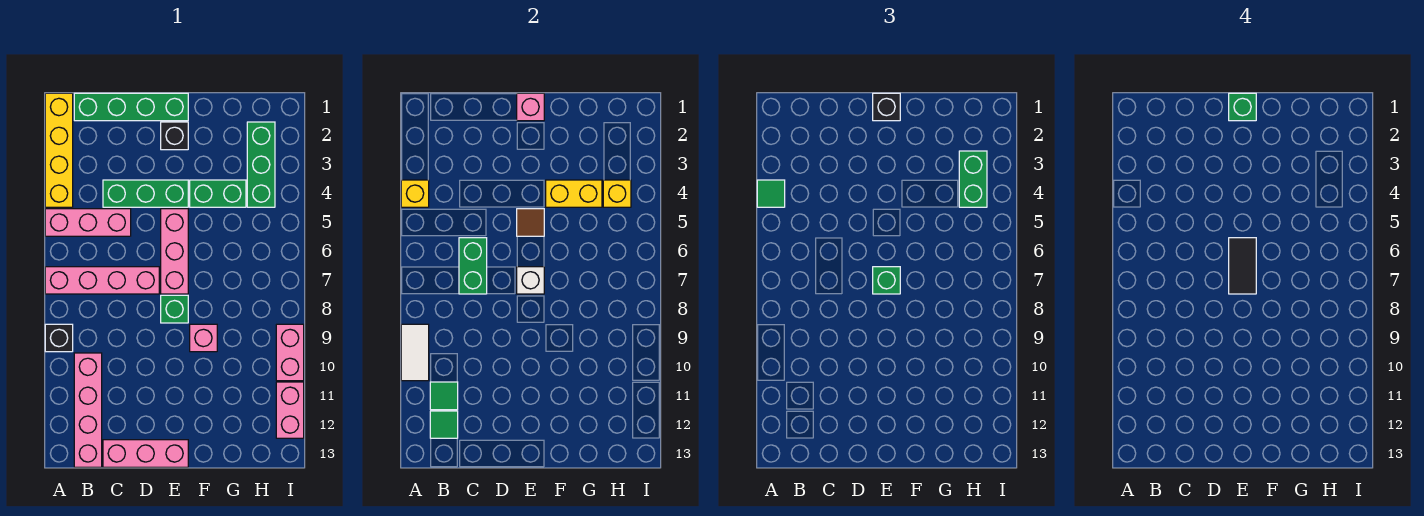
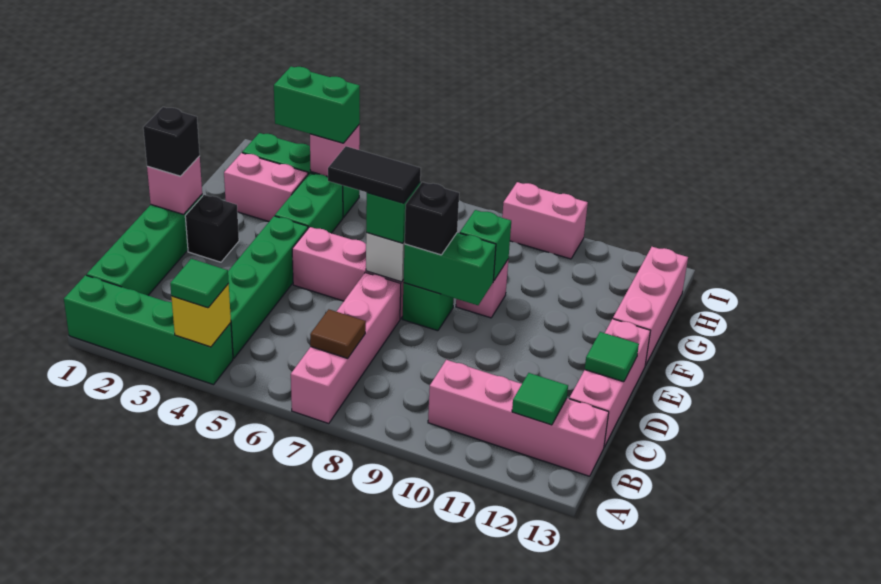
yellow brick A1:A4 level 1 -> green brick A1:A4 level 1
pink brick A5:C5 level 1 -> pink brick F13:H13 level 1
black brick A9 level 1 -> black brick E8 level 3
white tile A9:A10 level 2 -> none
green tile B11 level 2 -> green tile D13 level 2
green brick C4:E4 level 1 -> green brick B4:E4 level 1
green brick C6:C7 level 2 -> green brick E8:E9 level 2
green brick E1 level 4 -> green brick F9 level 2
brown tile E5 level 2 -> brown tile B7 level 2
yellow brick F4:G4 level 2 -> none
yellow brick H4 level 2 -> pink brick H4 level 2
pink brick I11:I12 level 1 -> pink brick G2:G3 level 1

